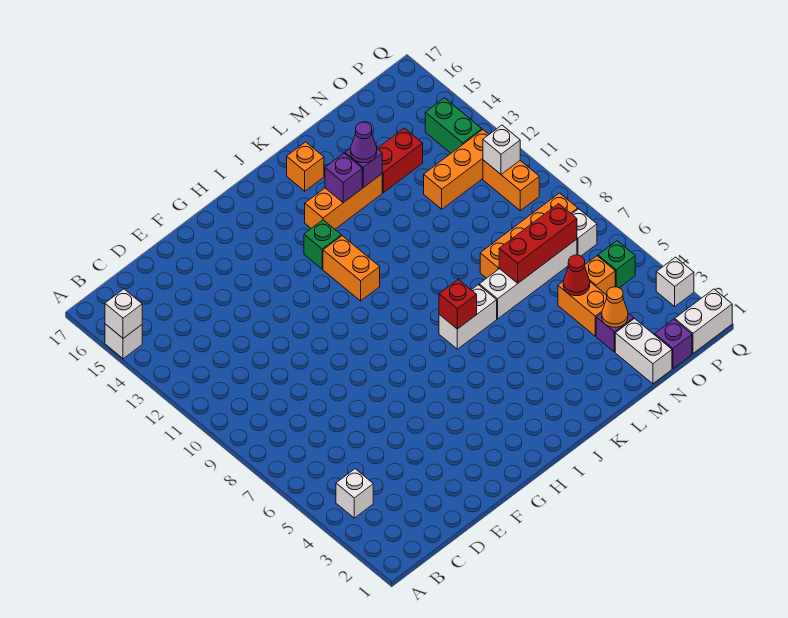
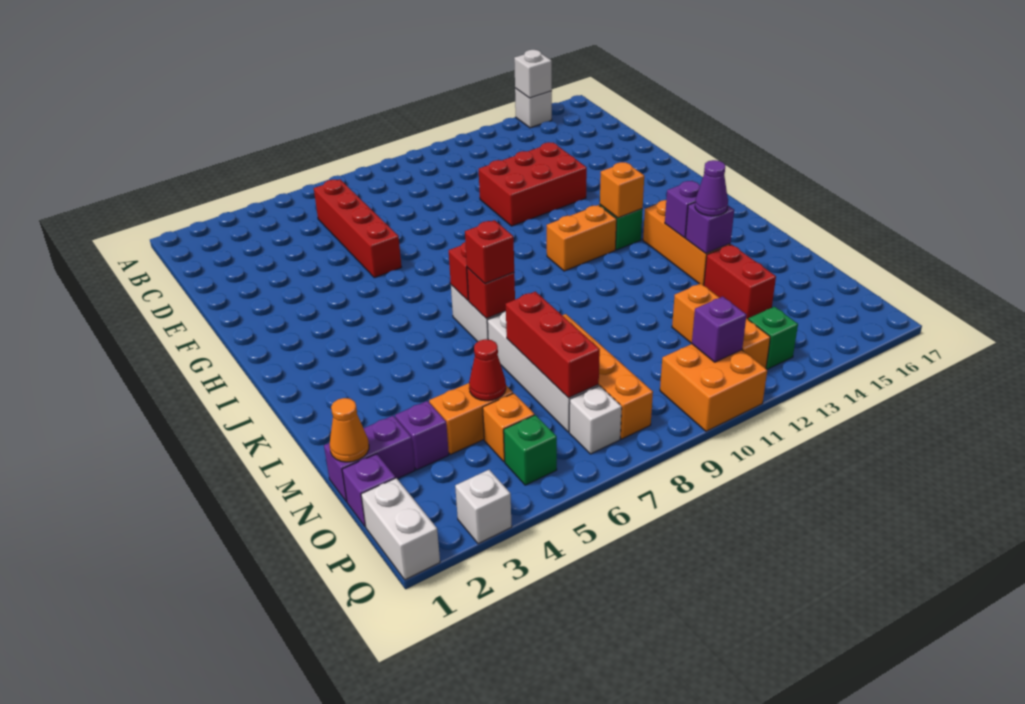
white brick B4 level 1 -> none
none -> red brick C6:F6 level 1
none -> red brick E11:F13 level 1
none -> red brick K7 level 2
none -> red brick K7 level 3
orange brick K16 level 1 -> orange brick I13 level 2
white brick N1:N2 level 1 -> purple brick N1:N2 level 1
orange cone N3 level 2 -> orange cone N1 level 2
orange brick P10:P11 level 1 -> orange brick P10:Q11 level 1
white brick P11 level 2 -> purple brick P11 level 2
green brick P13:P14 level 1 -> green brick P13 level 1

